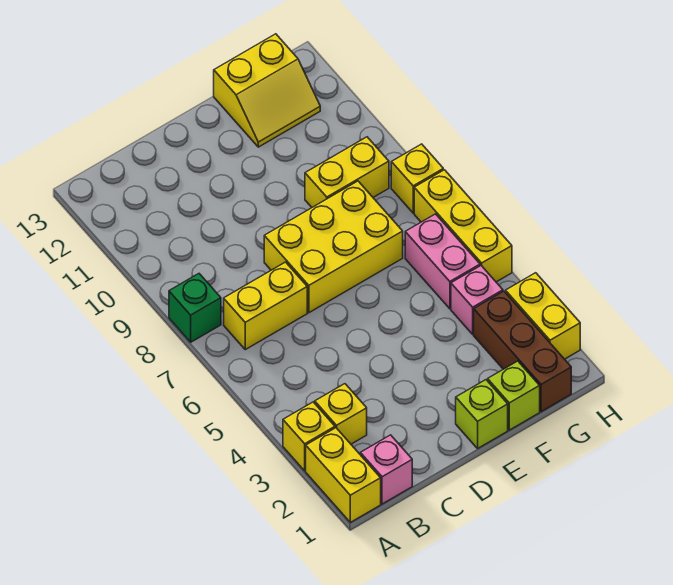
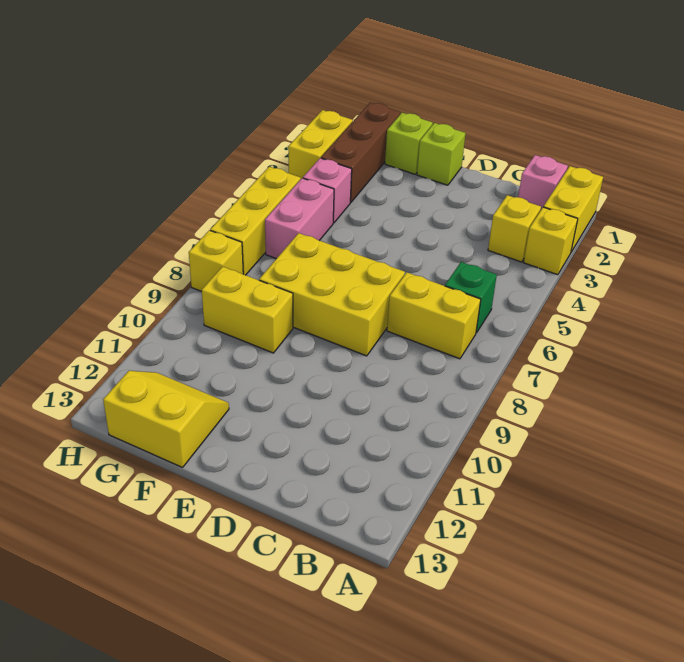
green brick A8 level 1 -> green brick B6 level 1

